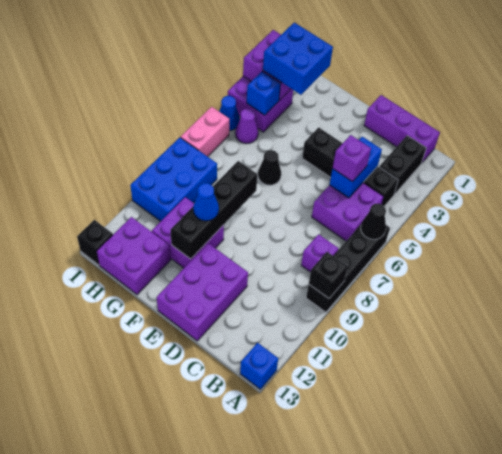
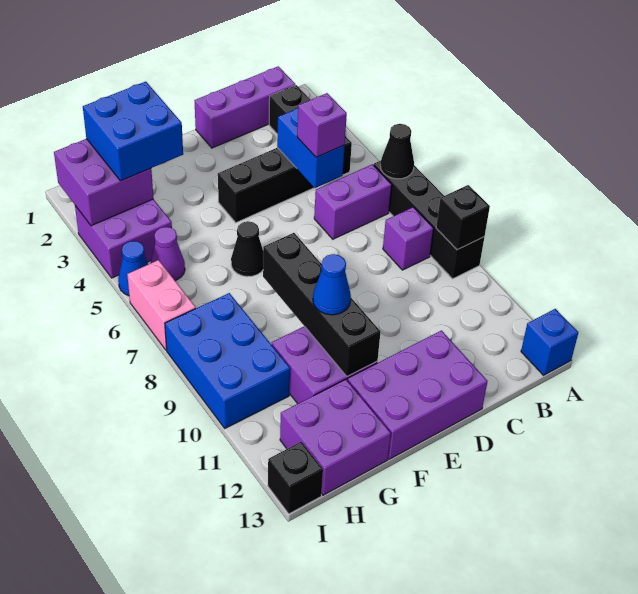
purple brick B5:C6 level 1 -> purple brick B6:C6 level 1
purple brick D11:E13 level 1 -> purple brick D12:F13 level 1
blue brick H4 level 2 -> none

